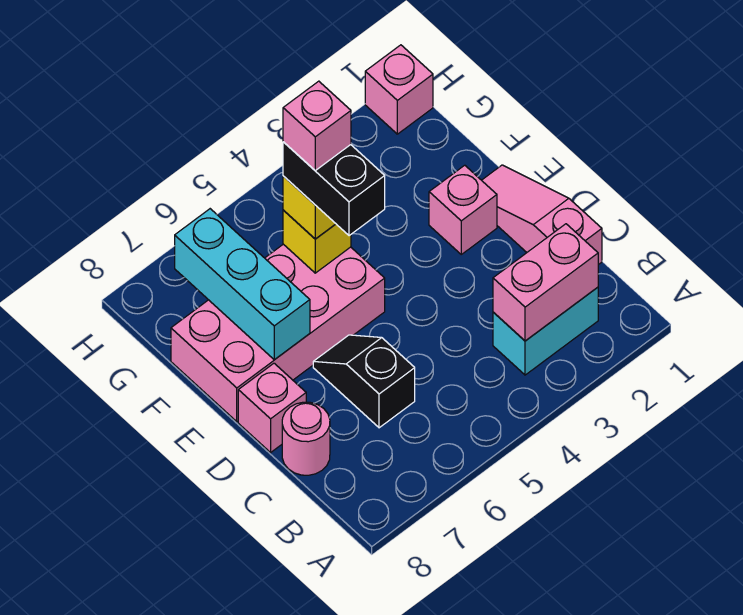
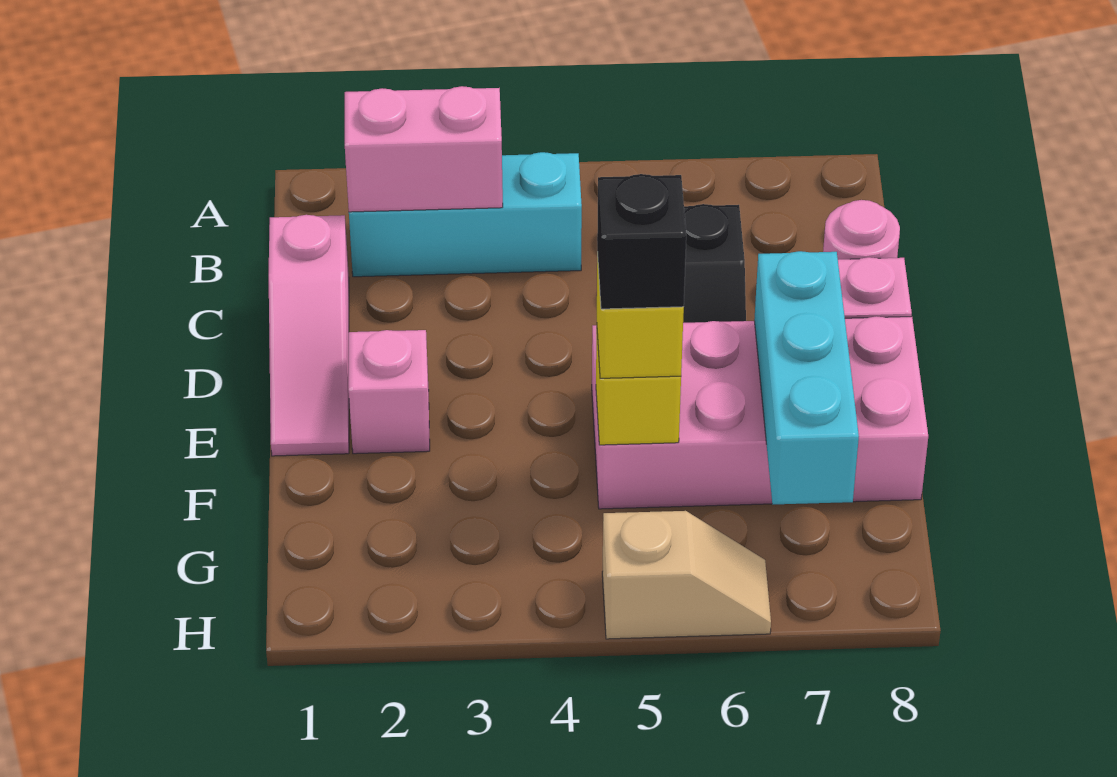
cyan brick B2:B3 level 1 -> cyan brick B2:B4 level 1
black brick E5:F5 level 4 -> black brick F5 level 4
pink brick F5 level 5 -> none
pink brick H1 level 1 -> none
none -> tan slope H5:H6 level 1 top 5

